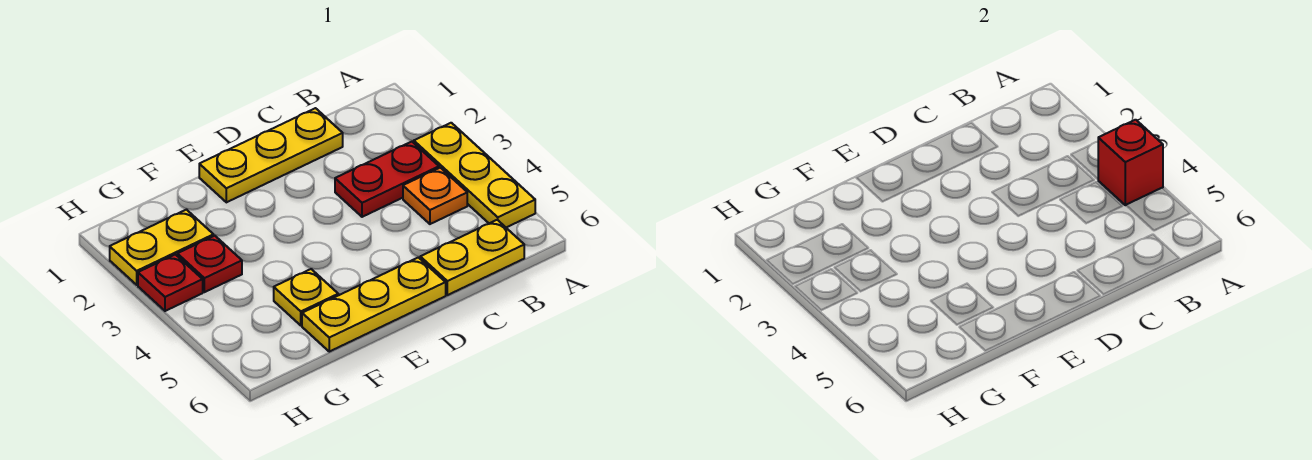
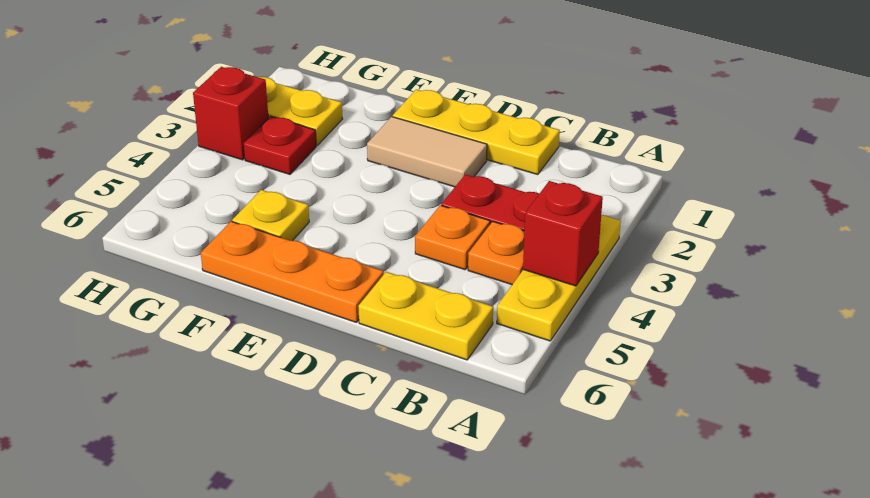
none -> orange plate C4 level 1
none -> tan tile D2:E2 level 1
yellow plate D6:F6 level 1 -> orange plate D6:F6 level 1
red plate H3 level 1 -> red brick H3 level 1

